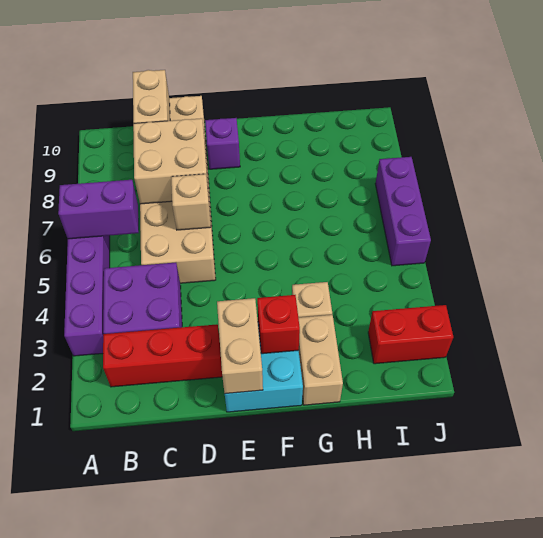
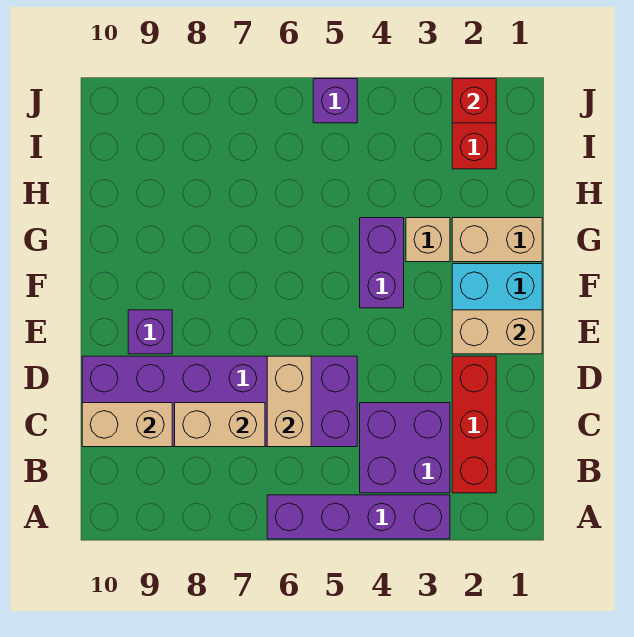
purple brick A6:B6 level 2 -> purple brick F4:G4 level 1
tan brick C5:D10 level 1 -> purple brick C5:D10 level 1
tan brick C7:D8 level 2 -> tan brick C7:C8 level 2
tan brick D6 level 2 -> tan brick C6:D6 level 2
red brick F2 level 2 -> red brick J2 level 2
purple brick J5:J7 level 1 -> purple brick J5 level 1

